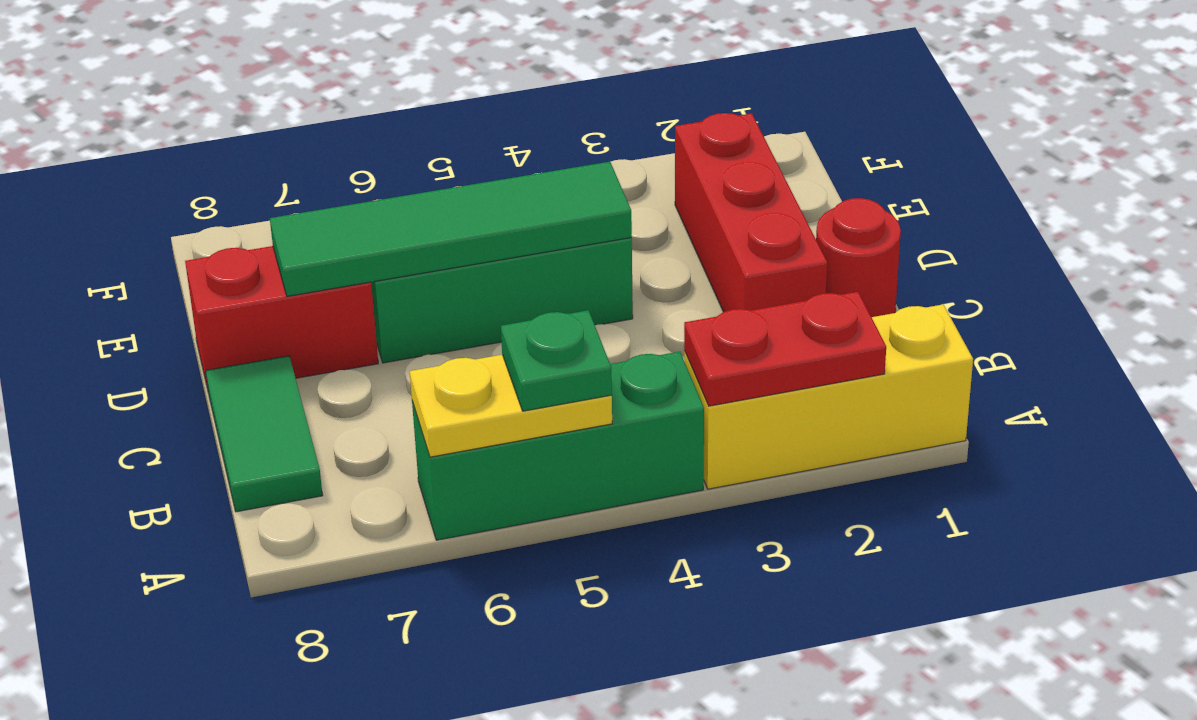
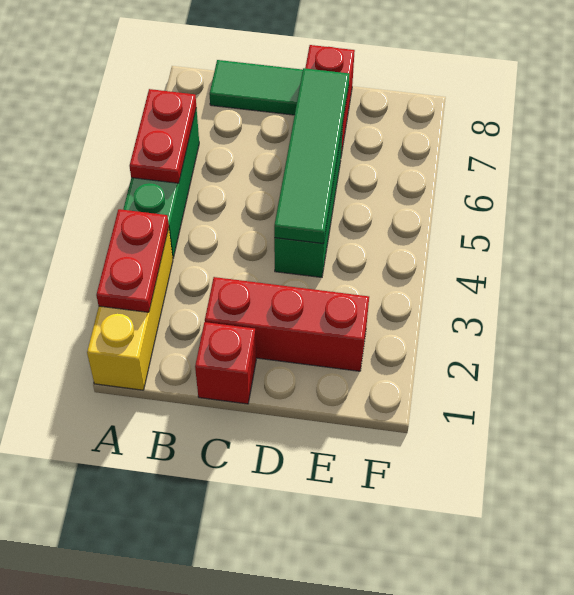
yellow plate A5:A6 level 2 -> red plate A5:A6 level 2
green plate A5 level 3 -> none
red round brick C1 level 1 -> red brick C1 level 1

